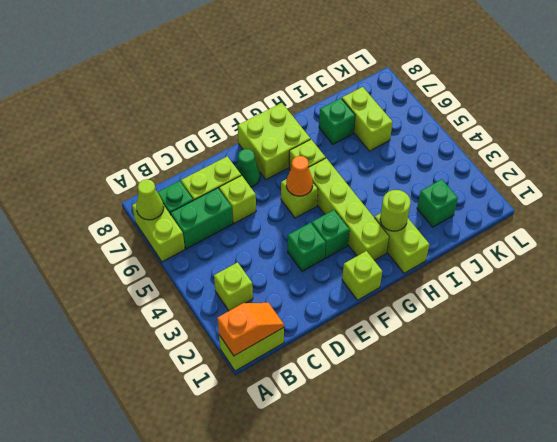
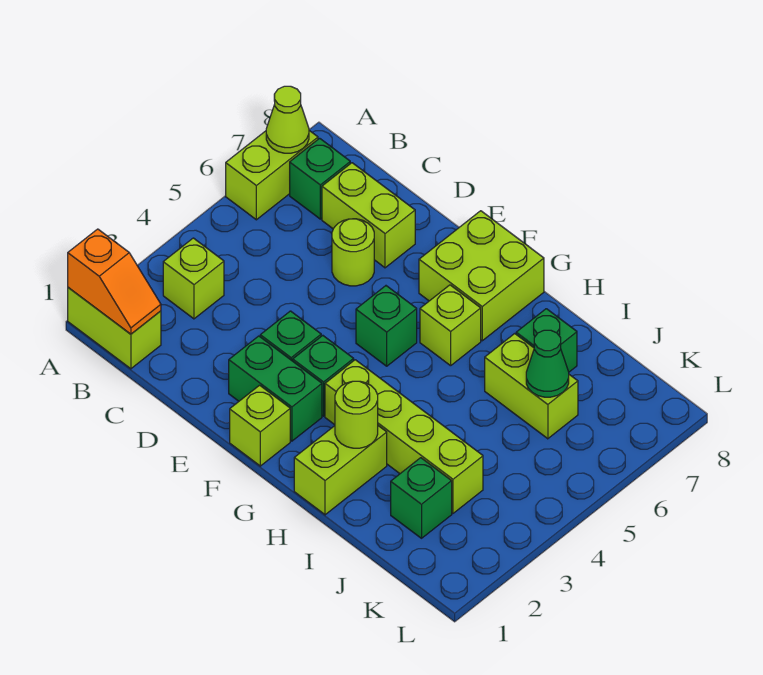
green brick B6:C6 level 1 -> green brick E2:F2 level 1
lime brick D6 level 1 -> lime round brick D6 level 1
green cone E7 level 1 -> green cone J6 level 2
lime brick F5 level 1 -> green brick F5 level 1
orange cone F5 level 2 -> none
lime brick G2:G5 level 1 -> lime brick G3:J3 level 1
lime brick J6:J7 level 1 -> lime brick I6:J6 level 1

